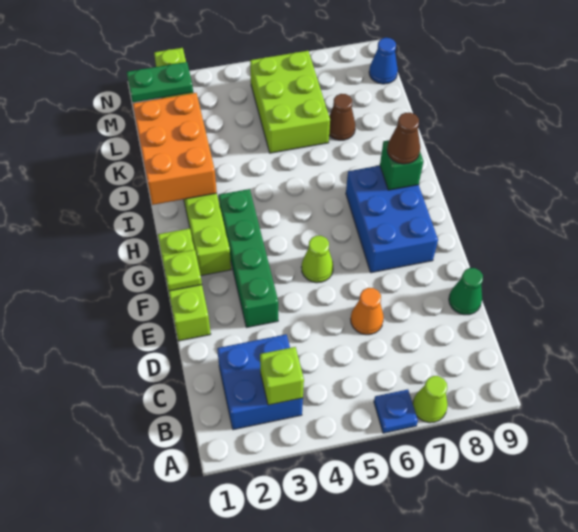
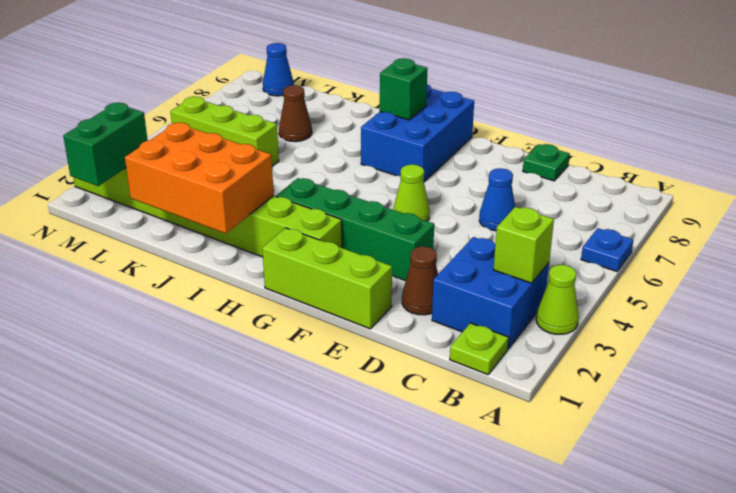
lime cone A7 level 1 -> lime cone A3 level 1
orange cone D6 level 1 -> blue cone D6 level 1
green cone D9 level 1 -> green plate D9 level 1
lime plate F1 level 2 -> lime plate B1 level 1
blue brick F7:H8 level 1 -> blue brick G7:H9 level 1
brown cone H8 level 3 -> brown cone D2 level 1
lime brick K5:M6 level 1 -> lime brick K5:M5 level 1
green plate M1:M2 level 2 -> green brick M1:M2 level 2

